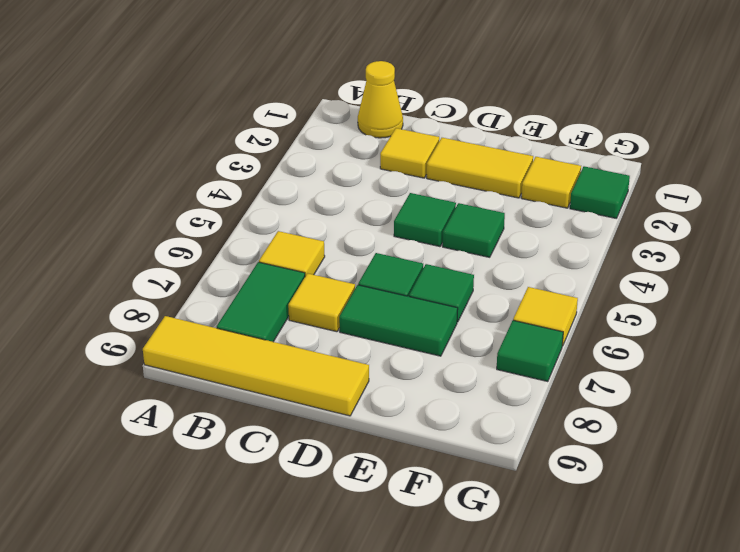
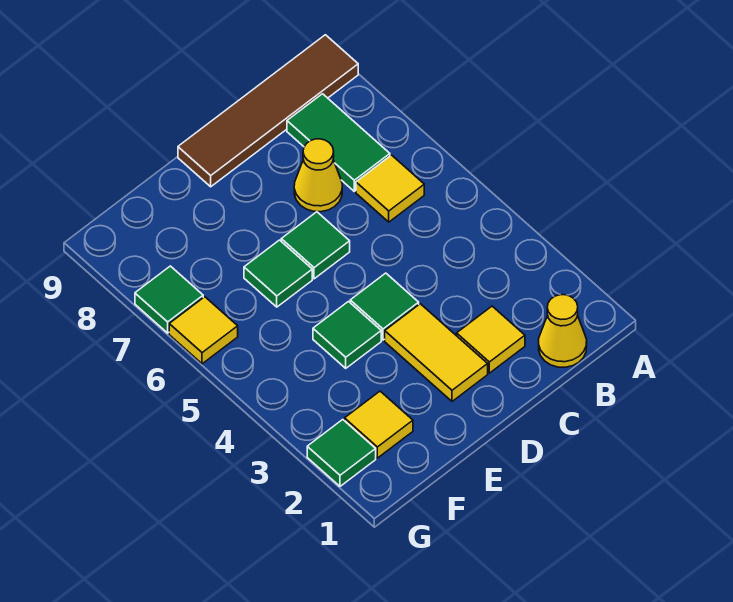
yellow tile A9:D9 level 1 -> brown tile A9:D9 level 1
yellow tile C7 level 1 -> yellow cone C7 level 1
yellow tile D2:E2 level 1 -> yellow tile D2:D3 level 1
green tile D7:E7 level 1 -> none

